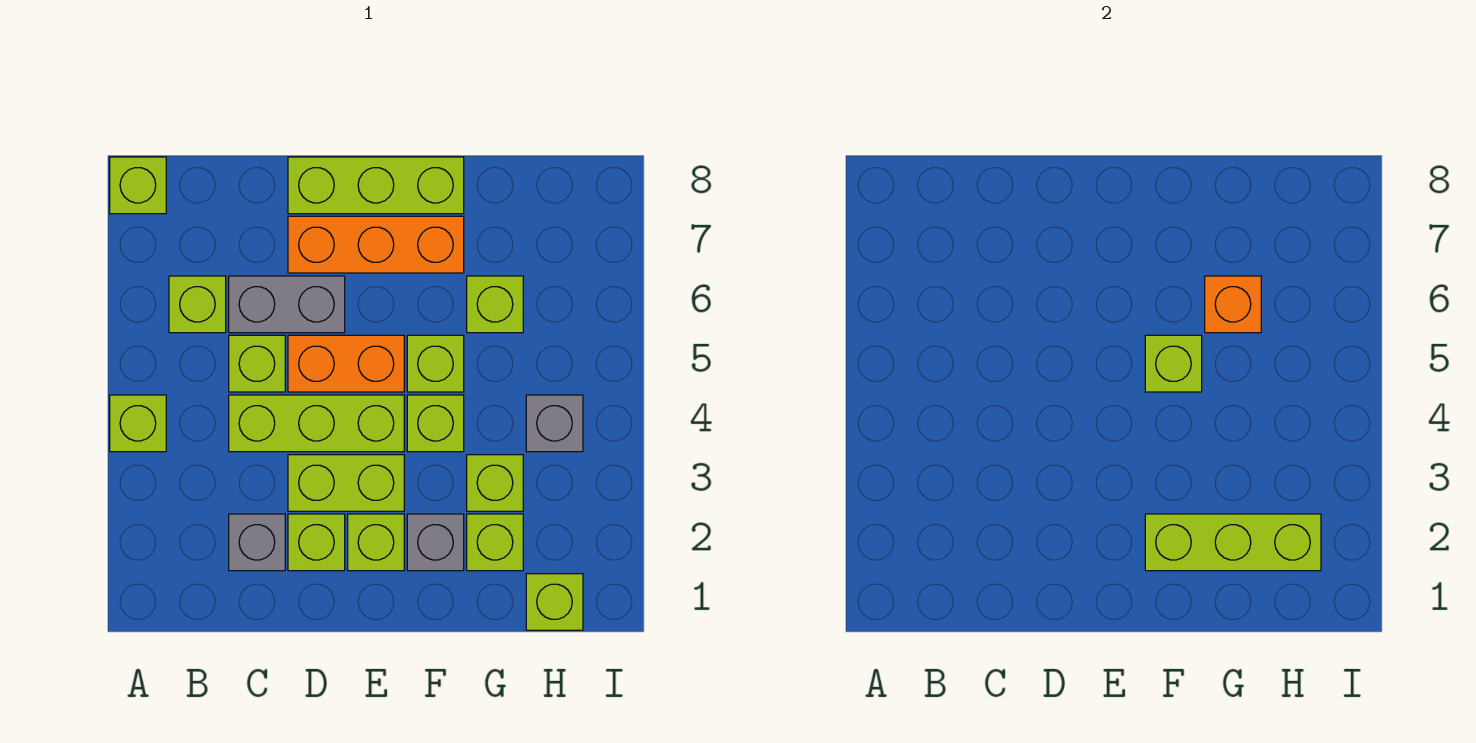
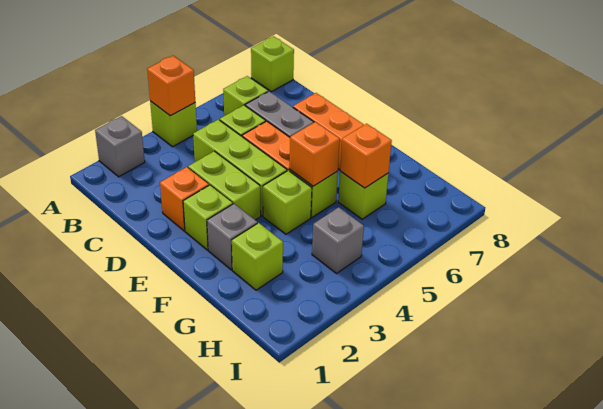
none -> orange brick A4 level 2
grey brick C2 level 1 -> grey brick A2 level 1
lime brick D2 level 1 -> orange brick D2 level 1
lime brick D8:F8 level 1 -> none
lime brick F2:H2 level 2 -> none
lime brick F5 level 2 -> orange brick F5 level 2
lime brick G3 level 1 -> none
lime brick H1 level 1 -> none

